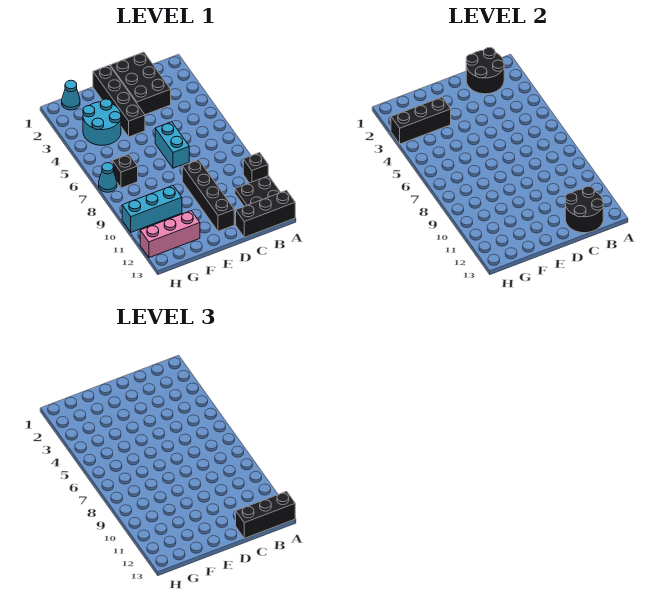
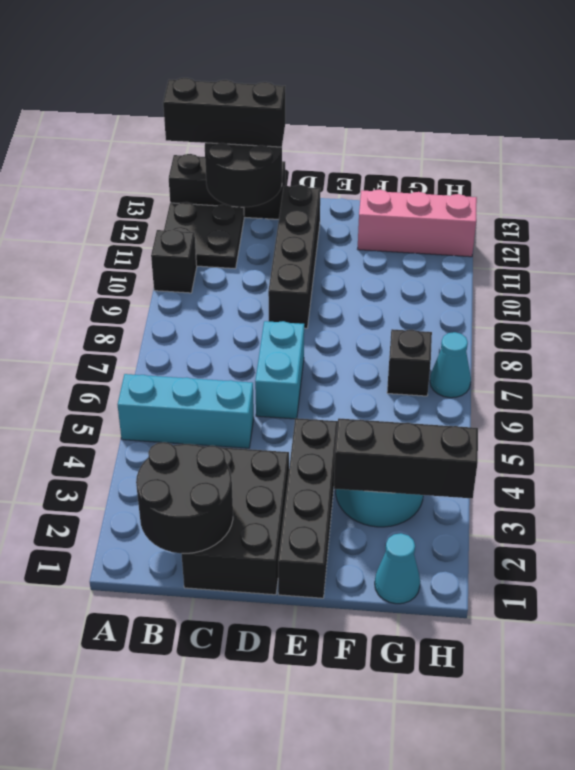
cyan brick F10:H10 level 1 -> cyan brick A5:C5 level 1

